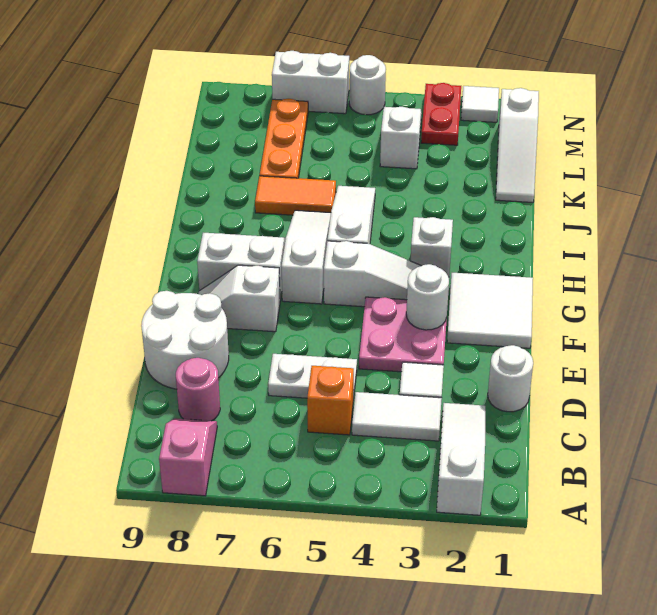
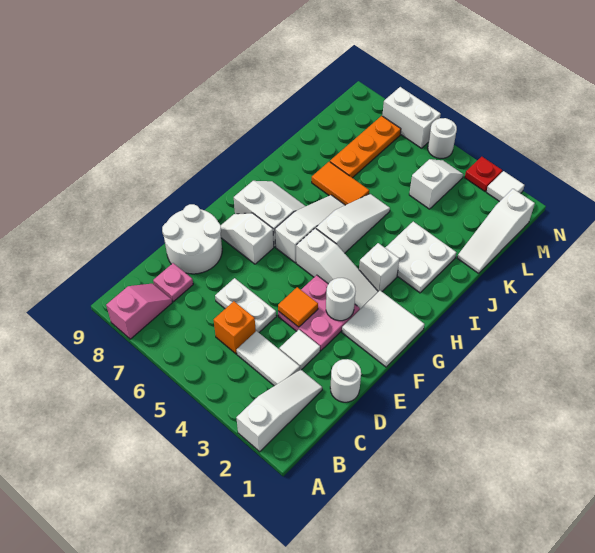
pink round brick C8 level 1 -> pink plate C8 level 1
none -> orange tile E4 level 2
none -> white plate I2:J3 level 1
red plate M3:N3 level 1 -> red plate N3 level 1

